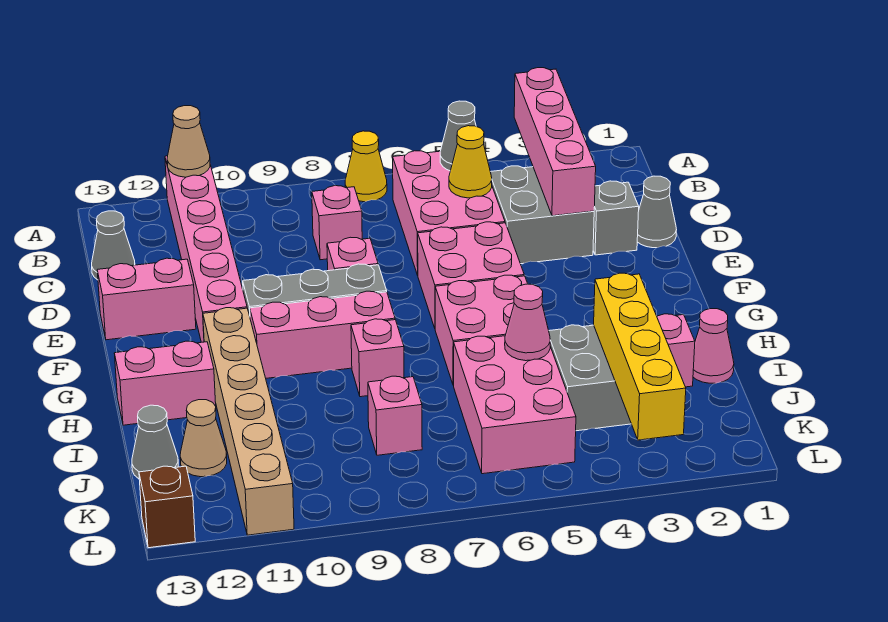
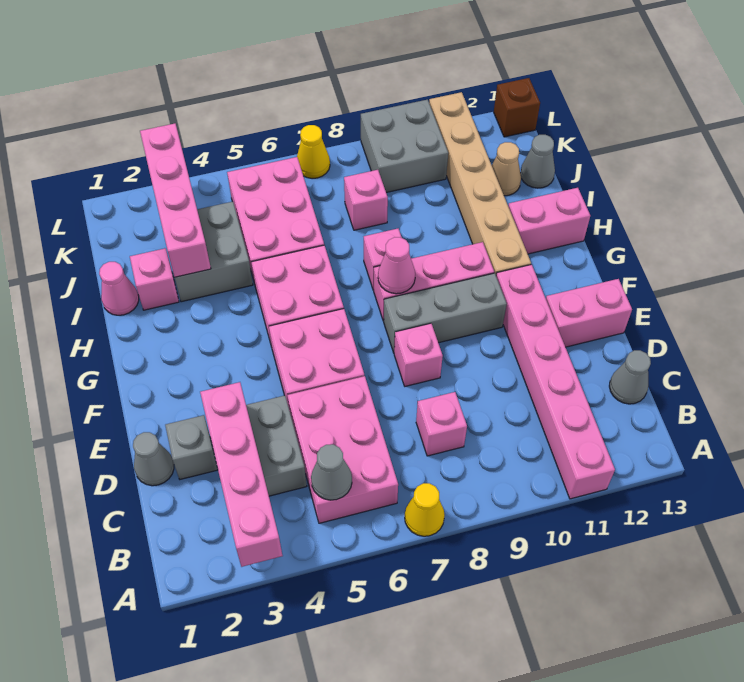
tan cone A11 level 2 -> none
yellow cone C5 level 2 -> yellow cone L7 level 1
yellow brick I3:L3 level 2 -> pink brick I3:L3 level 2
pink cone I5 level 2 -> pink cone G8 level 2
none -> grey brick K9:L10 level 1

